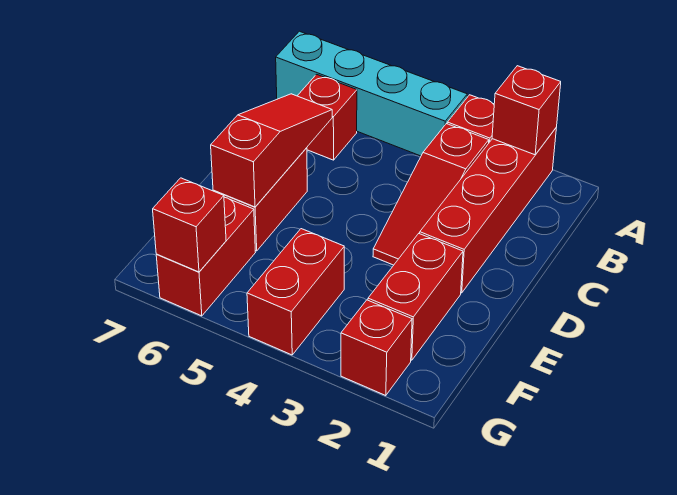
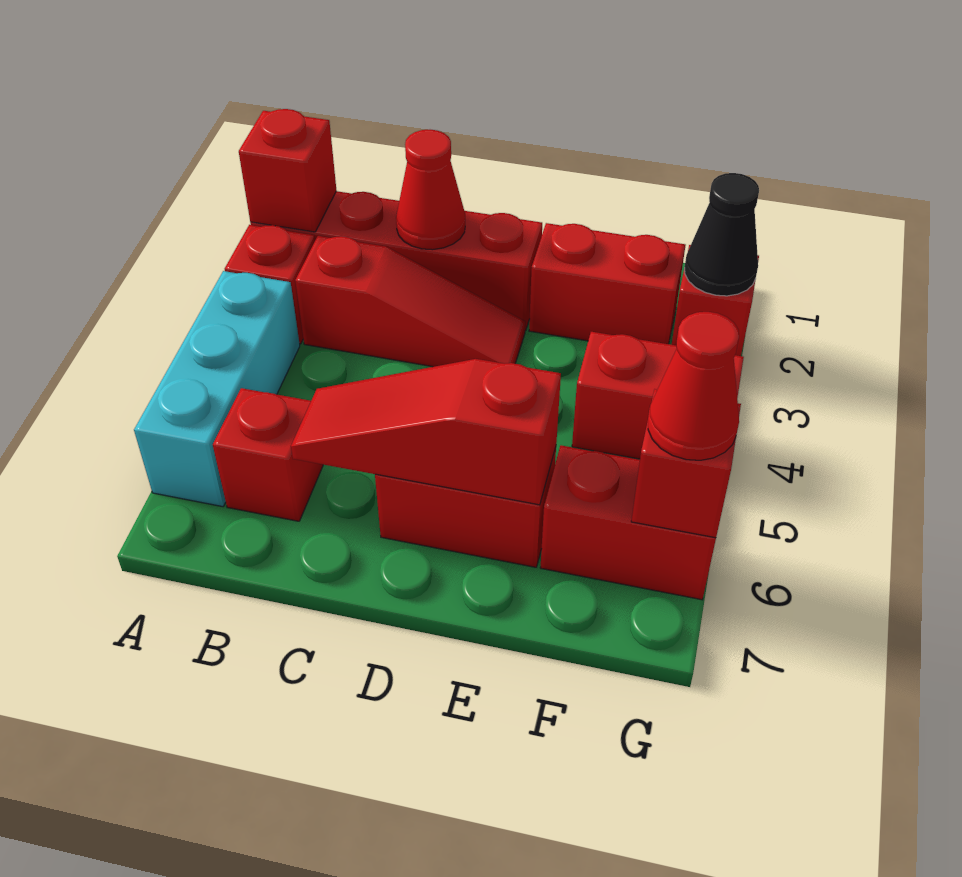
cyan brick A4:A7 level 1 -> cyan brick A4:A6 level 1
none -> red cone C2 level 2
none -> black cone G2 level 2
none -> red cone G6 level 3

